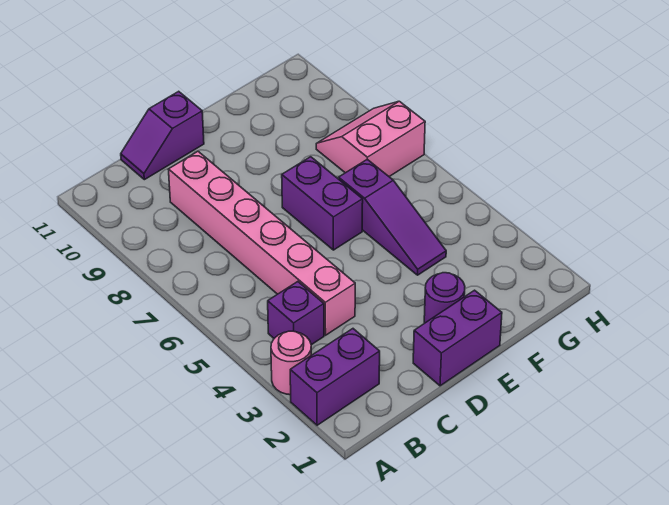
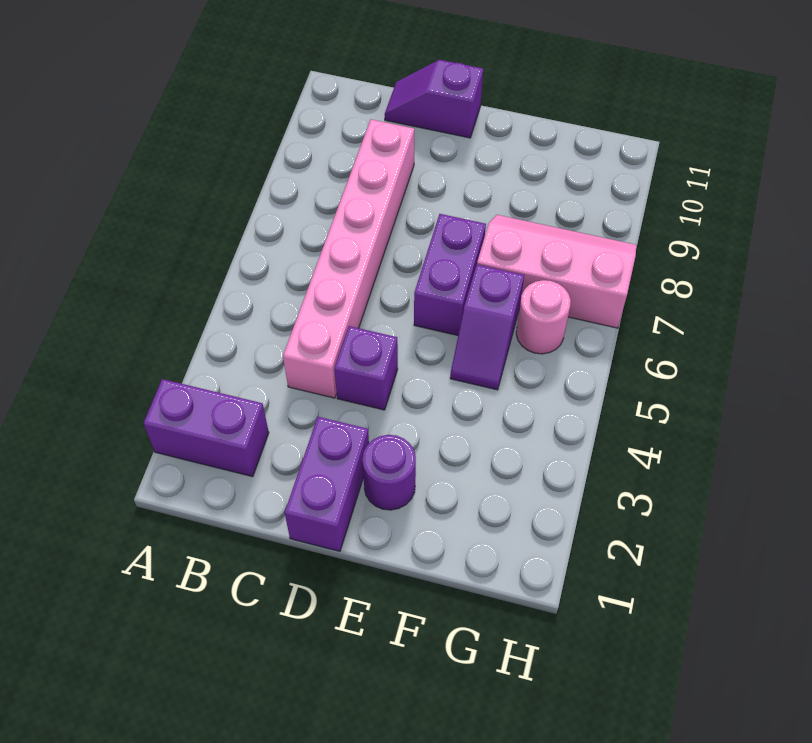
pink round brick A3 level 1 -> pink round brick G6 level 1
purple brick B4 level 1 -> purple brick D4 level 1
purple brick D1:E1 level 1 -> purple brick D1:D2 level 1
purple slope F4:F6 level 1 top 6 -> purple slope F5:F6 level 1 top 6
pink slope G7:H8 level 1 top 7 -> pink slope F7:H8 level 1 top 7

